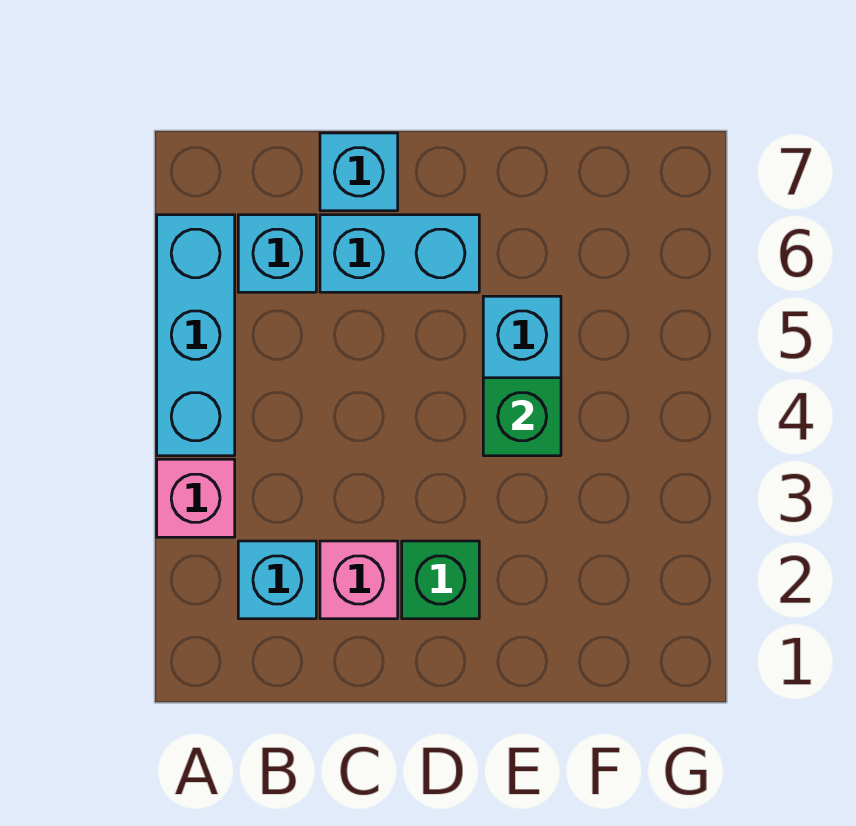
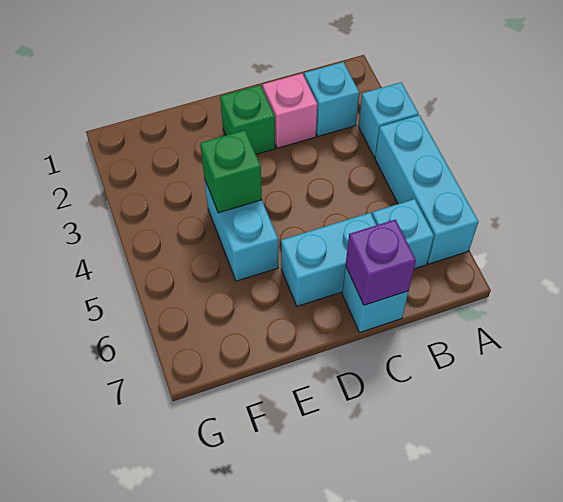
pink brick A3 level 1 -> cyan brick A3 level 1
none -> purple brick C7 level 2

